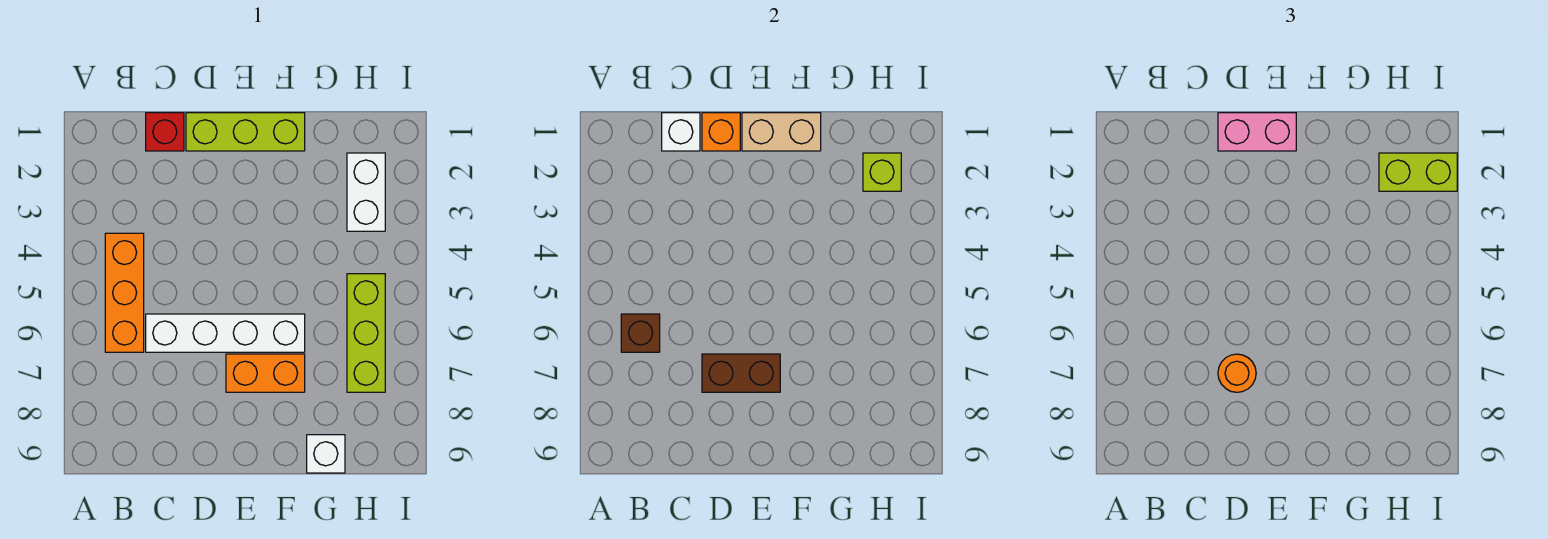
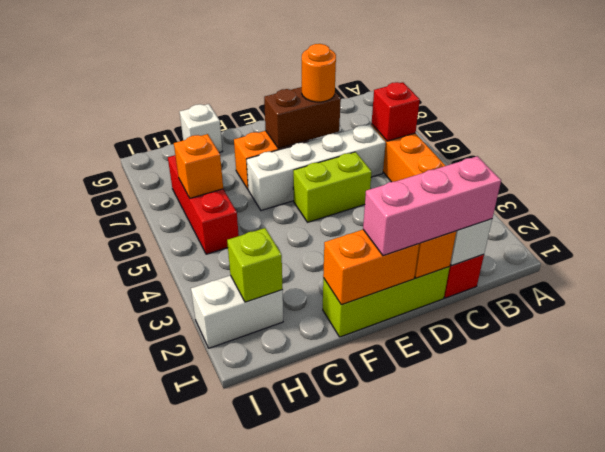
brown brick B6 level 2 -> red brick B6 level 2
pink brick D1:E1 level 3 -> pink brick C1:E1 level 3
tan brick E1:F1 level 2 -> orange brick E1:F1 level 2
white brick H2:H3 level 1 -> white brick H2:I2 level 1
lime brick H2:I2 level 3 -> lime brick D5:E5 level 1
lime brick H5:H7 level 1 -> red brick H5:H7 level 1
none -> orange brick H6 level 2

